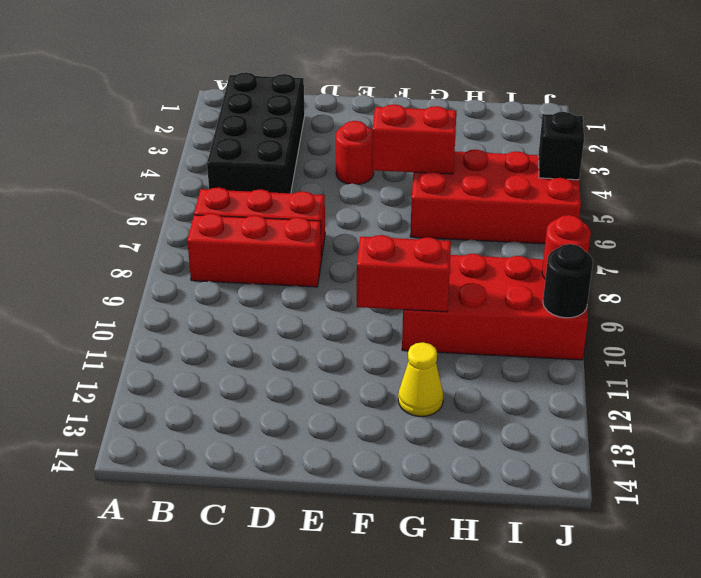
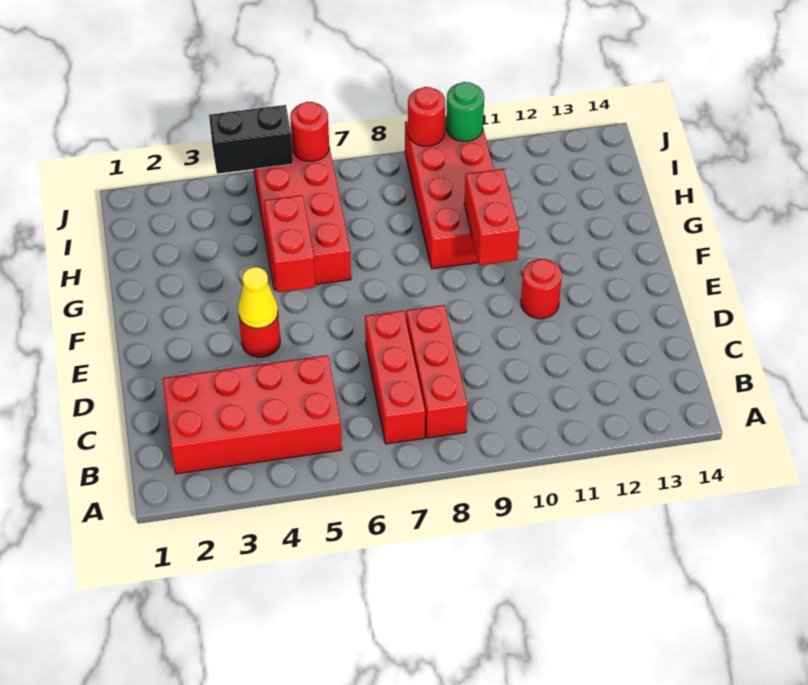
black brick B2:C5 level 1 -> red brick B2:C5 level 1
none -> red round brick E11 level 1
yellow cone G12 level 1 -> yellow cone E4 level 2
black brick J5 level 2 -> black brick J4:J5 level 2
none -> red round brick J6 level 2
black round brick J10 level 2 -> green round brick J10 level 2

